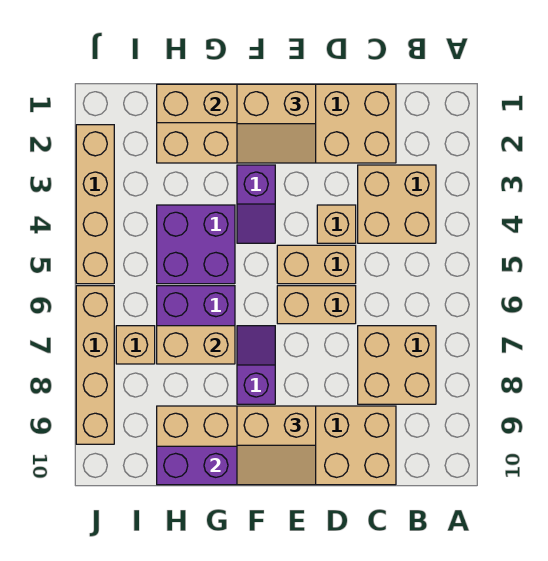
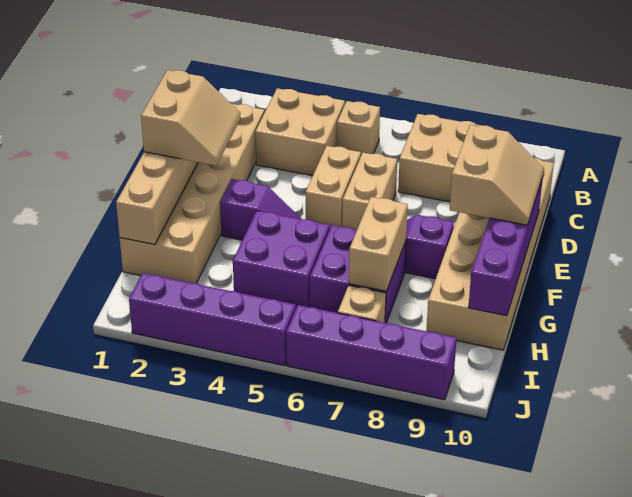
tan brick D4 level 1 -> tan brick B5 level 1
tan brick J2:J5 level 1 -> purple brick J2:J5 level 1
tan brick J6:J9 level 1 -> purple brick J6:J9 level 1

